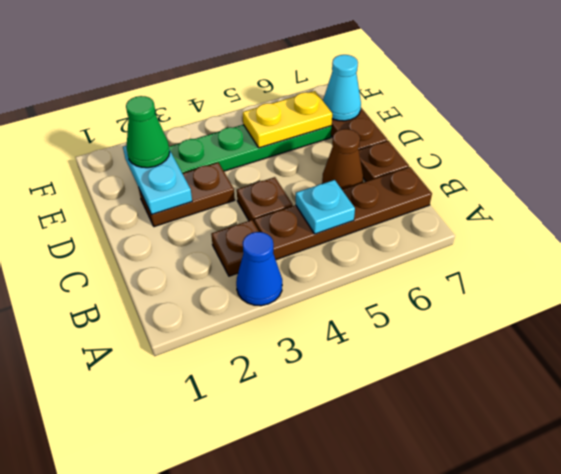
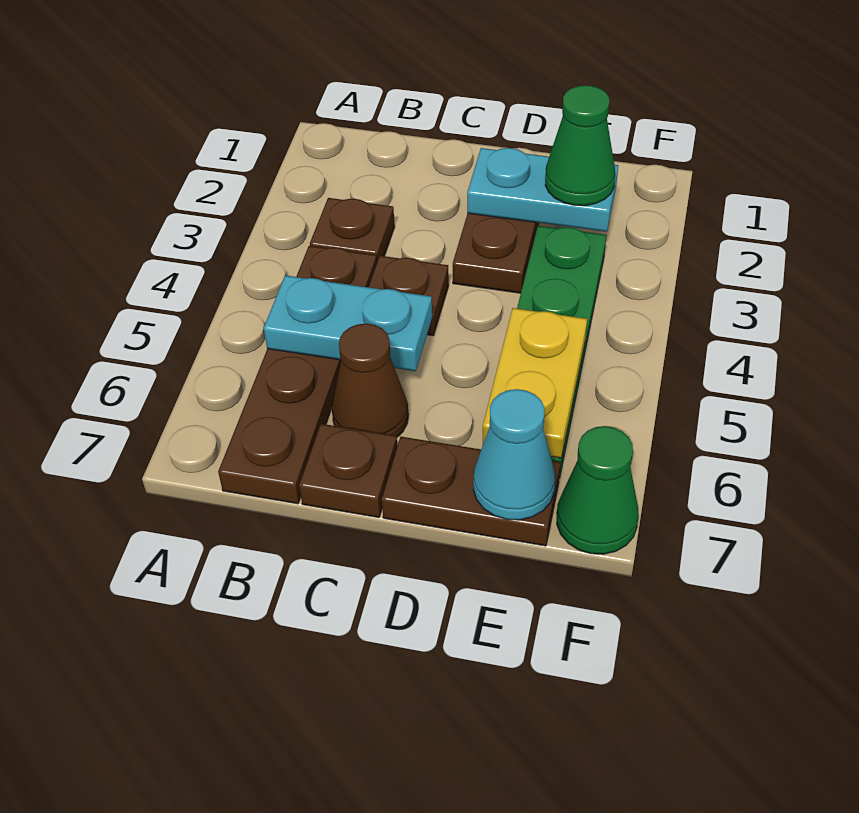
blue cone A3 level 1 -> none
cyan plate B5 level 2 -> cyan plate B5:C5 level 2
none -> green cone F7 level 1

